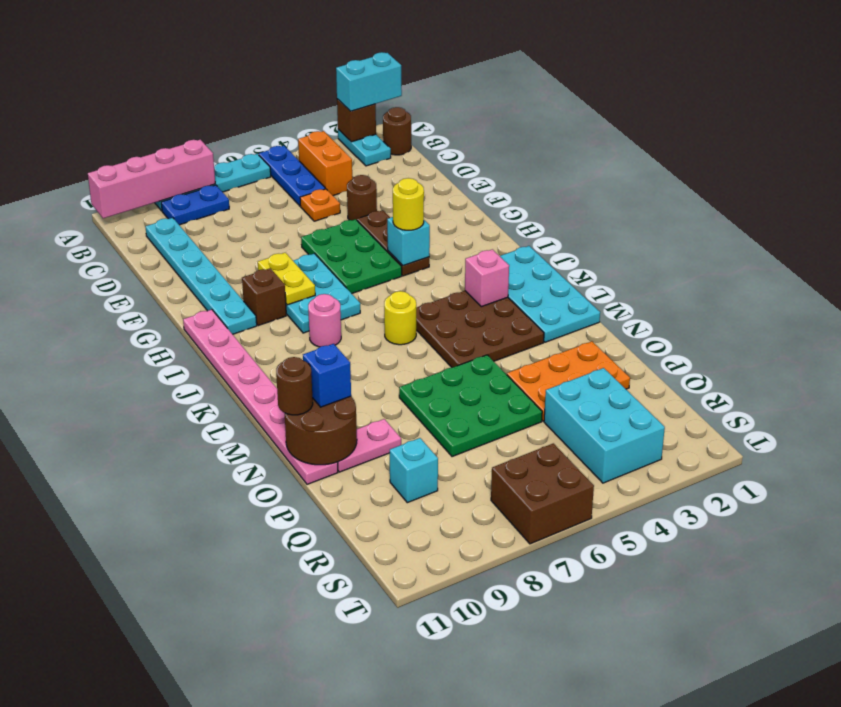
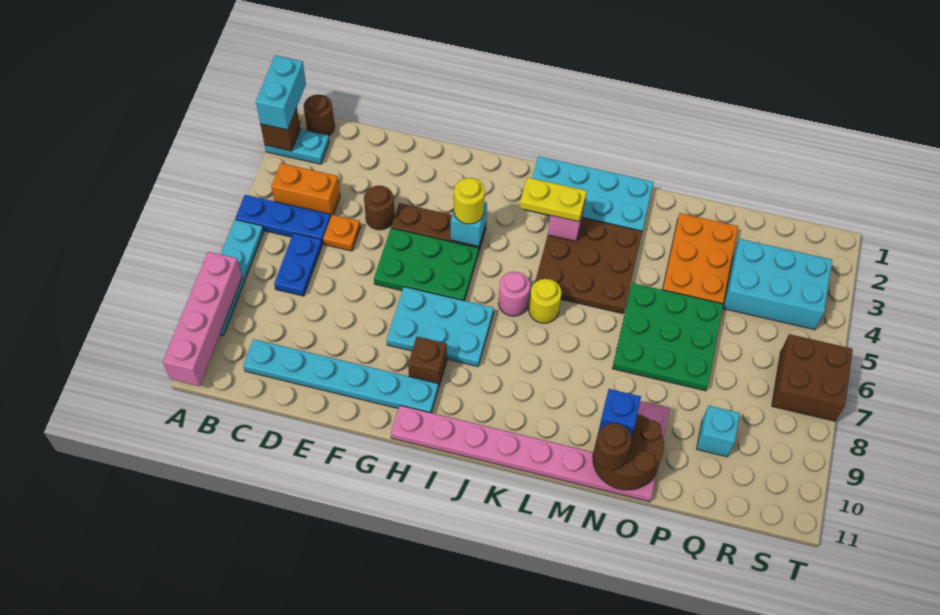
blue plate B8:B9 level 1 -> blue plate C6:C7 level 1
yellow plate G8:H8 level 2 -> yellow plate J3:K3 level 3
pink round brick J8 level 1 -> pink round brick J6 level 1

